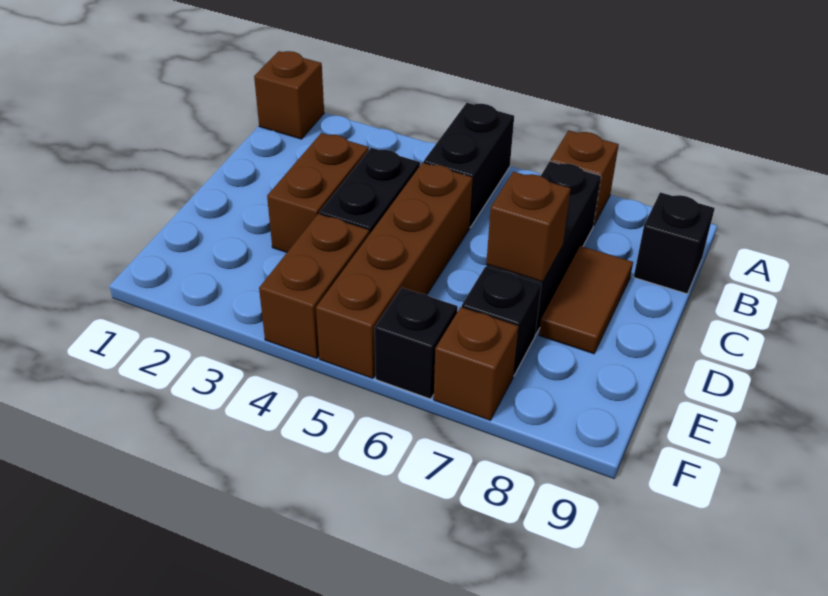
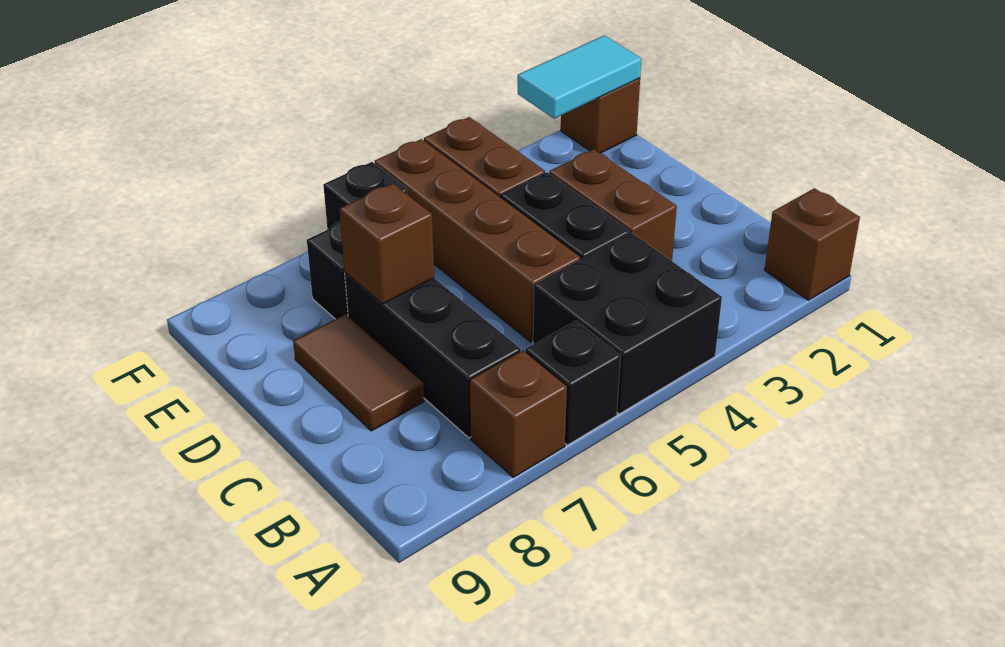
black brick A5:B5 level 1 -> black brick A4:B5 level 1
black brick B9 level 1 -> black brick A6 level 1
none -> cyan tile F1:F2 level 2
brown brick F7 level 1 -> brown brick F1 level 1

